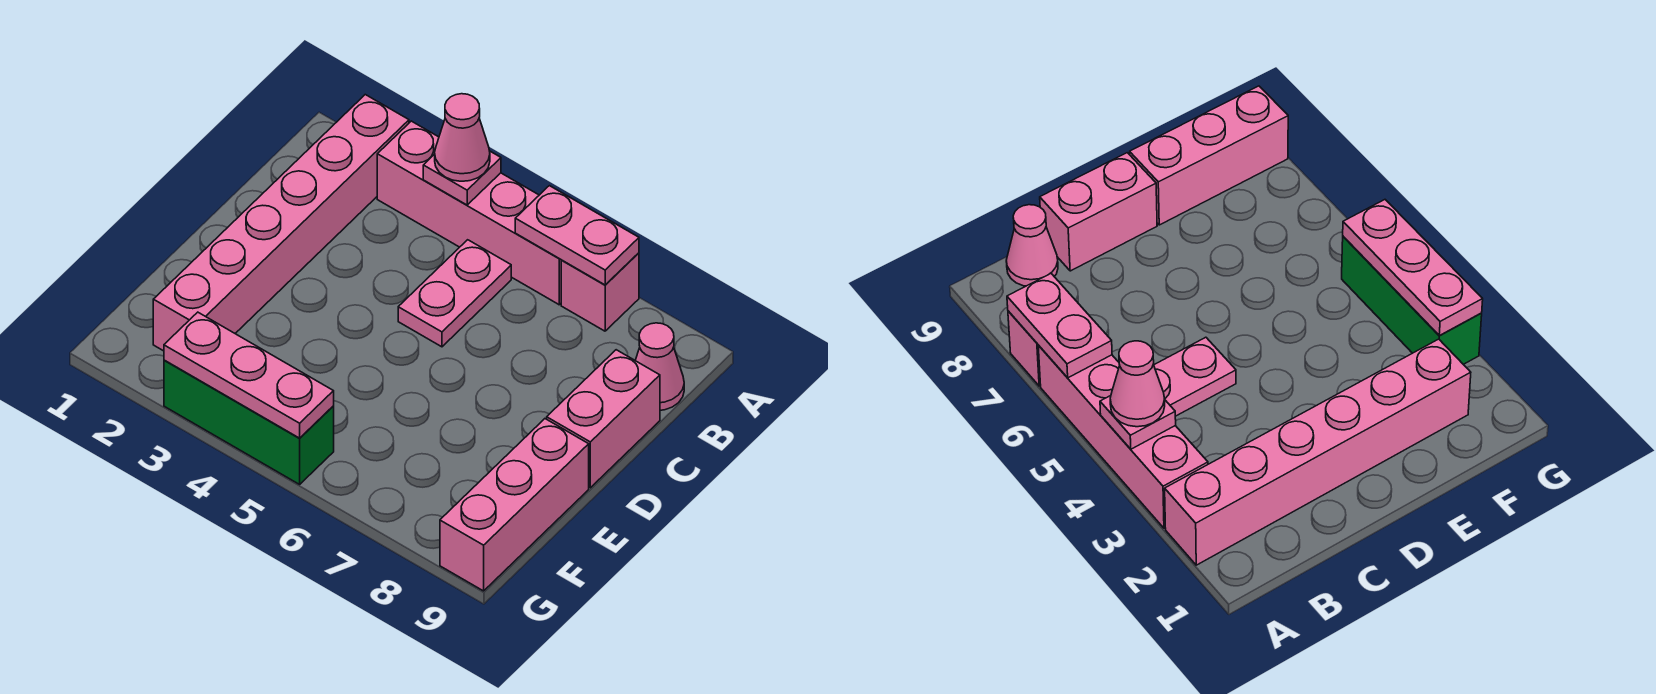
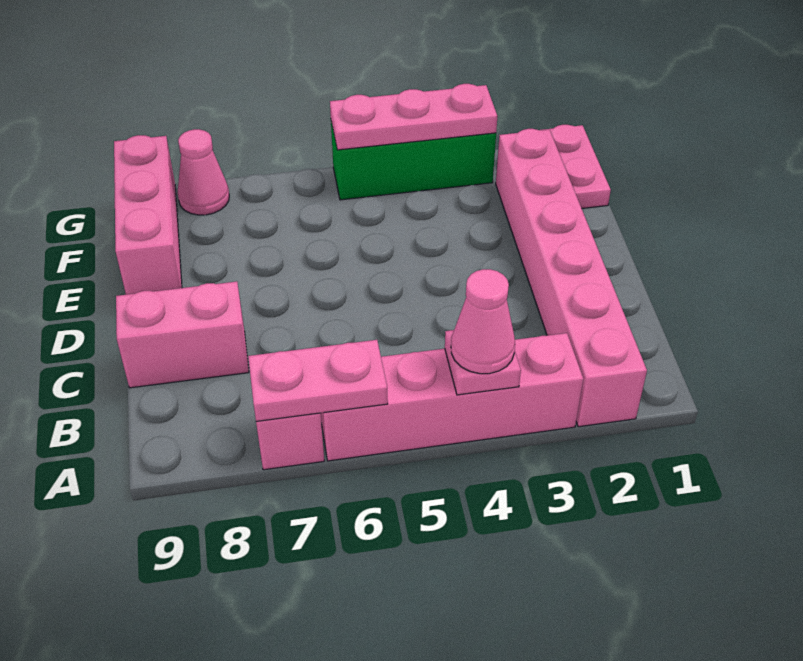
pink plate B5:C5 level 1 -> pink plate F1:G1 level 1
pink cone B9 level 1 -> pink cone G8 level 1
pink brick C9:D9 level 1 -> pink brick C8:C9 level 1

